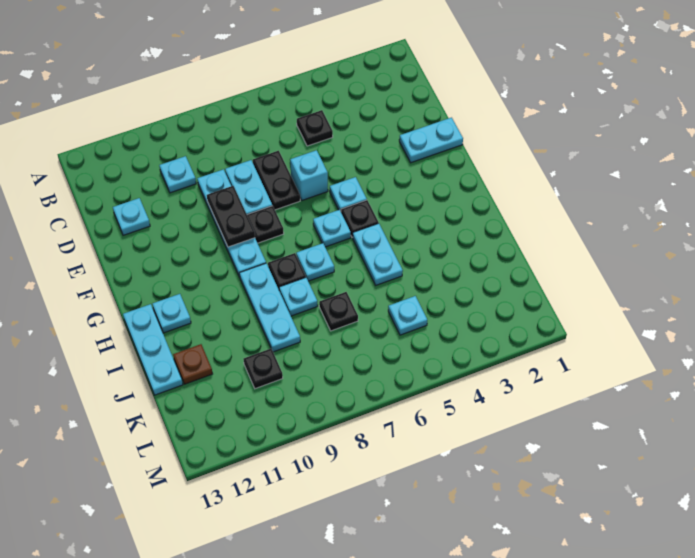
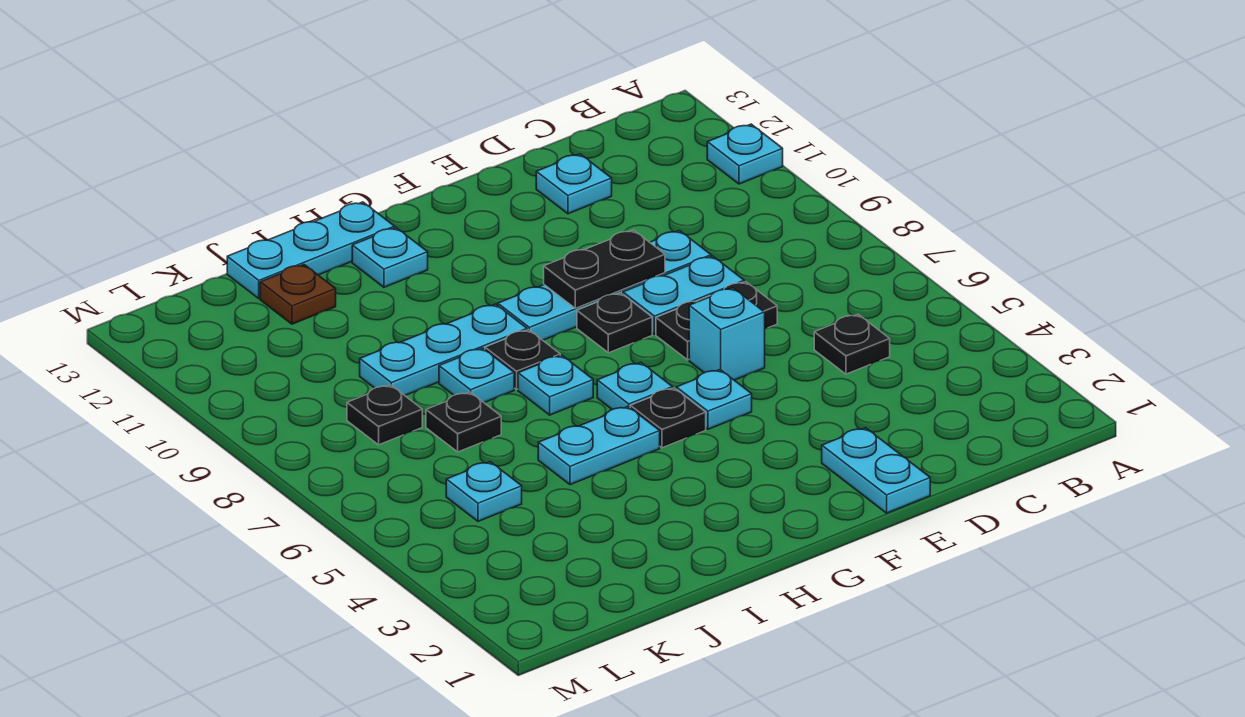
cyan plate C10 level 1 -> cyan plate A11 level 1
black plate K10 level 1 -> black plate K8 level 1

